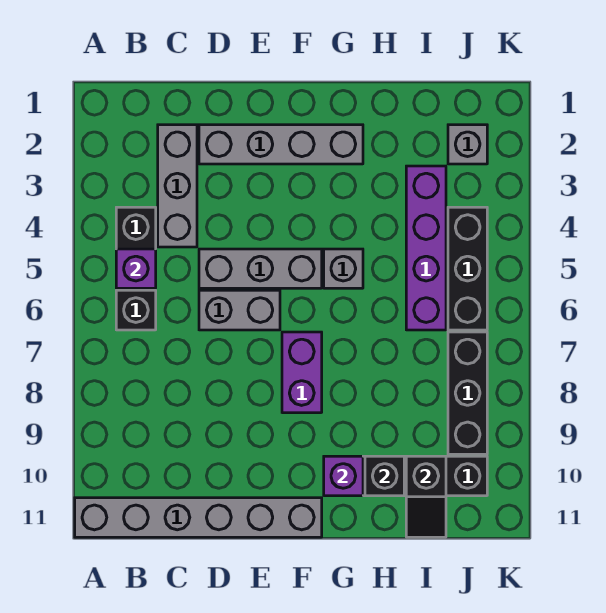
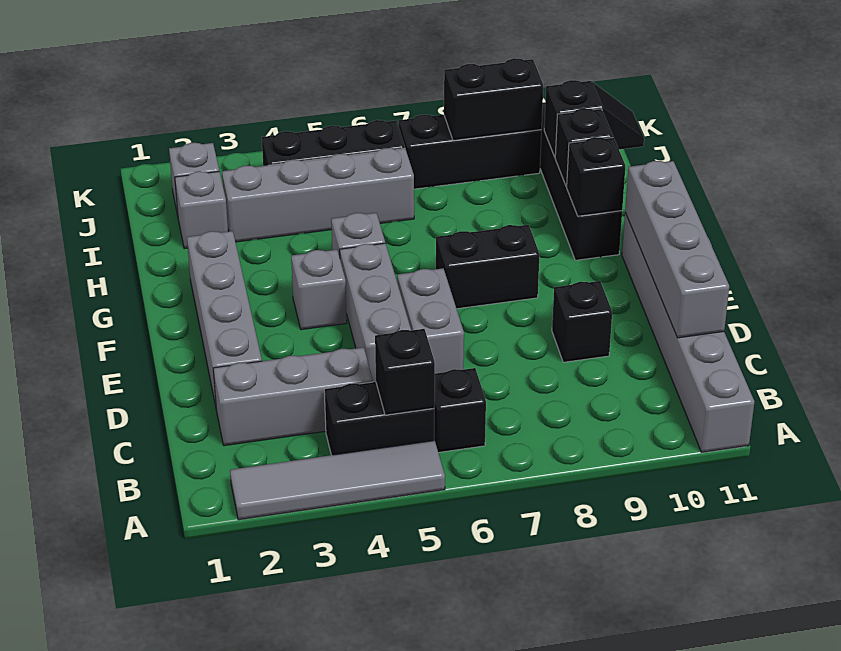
none -> grey tile A2:A5 level 1
purple brick B5 level 2 -> black brick B5 level 2
none -> grey brick C11:F11 level 2
none -> black brick D9 level 1
none -> grey brick F4 level 1
purple brick F7:F8 level 1 -> black brick F7:F8 level 1
purple brick G10 level 2 -> black brick G10 level 2
none -> grey brick I2 level 1
purple brick I3:I6 level 1 -> grey brick I3:I6 level 1
none -> black brick J8:J9 level 2

